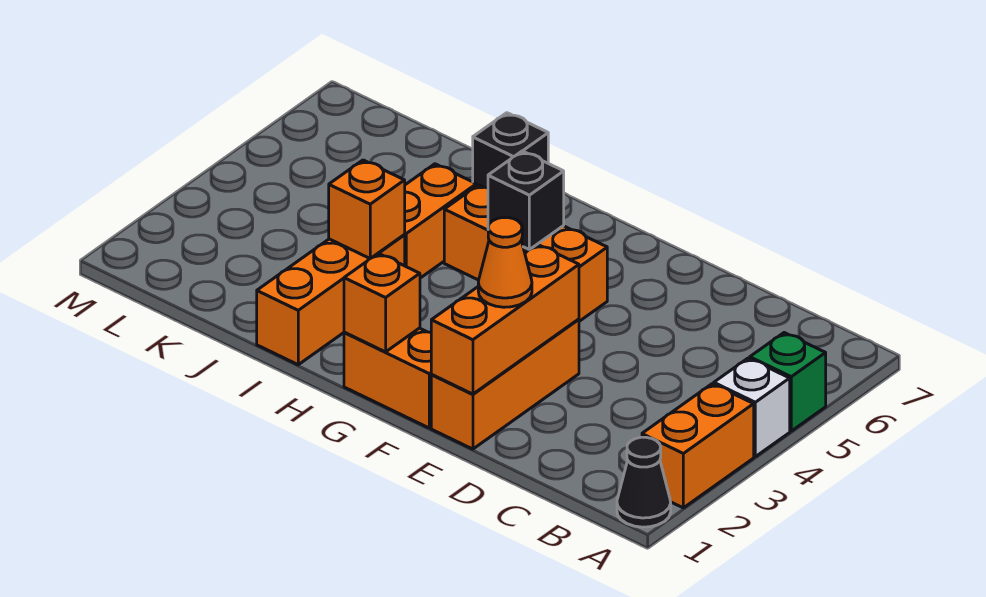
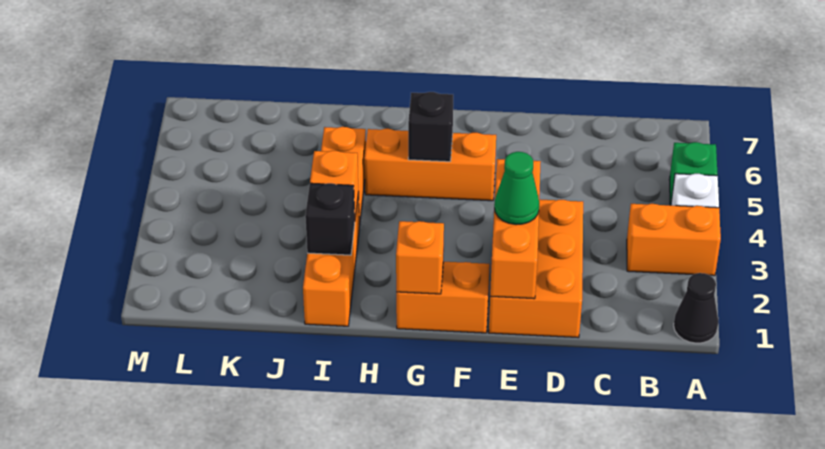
orange brick A2:A3 level 1 -> orange brick A3:B3 level 1
orange brick E1:E3 level 1 -> orange brick D1:E3 level 1
orange cone E2 level 3 -> green cone E2 level 3
black brick I7 level 1 -> black brick I2 level 2

